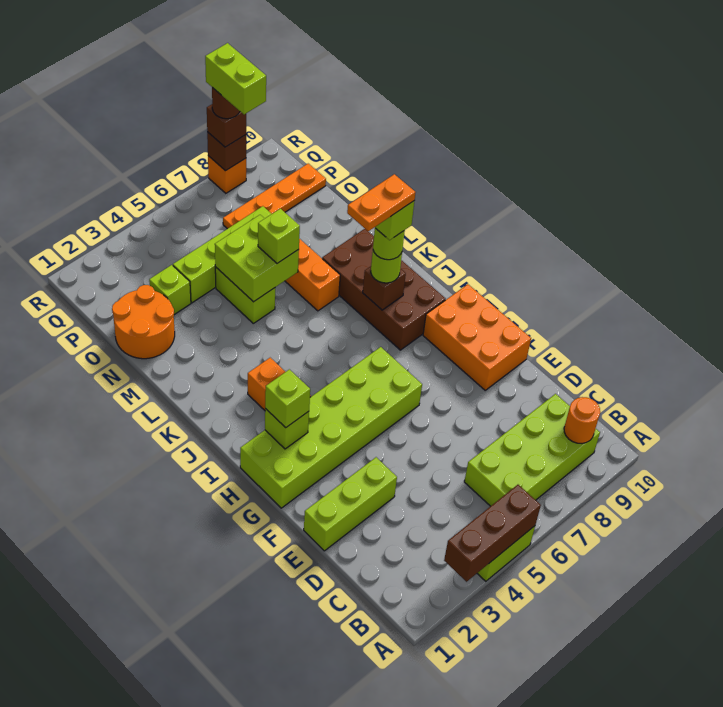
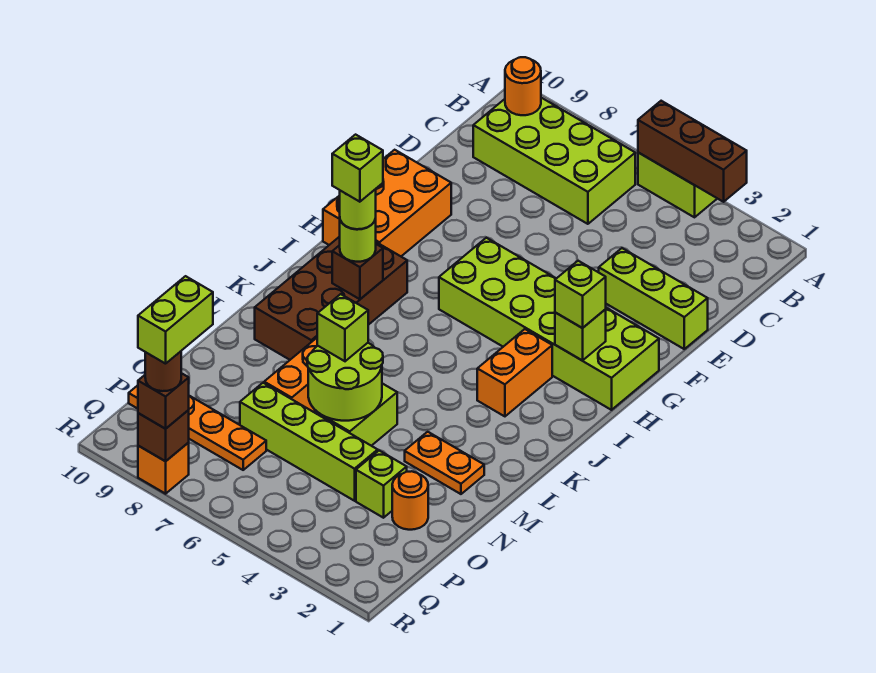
orange plate J7:J8 level 6 -> orange plate M2:M3 level 1
lime brick M5:N6 level 2 -> lime round brick M5:N6 level 2
orange round brick N1:O2 level 1 -> orange round brick O2 level 1

